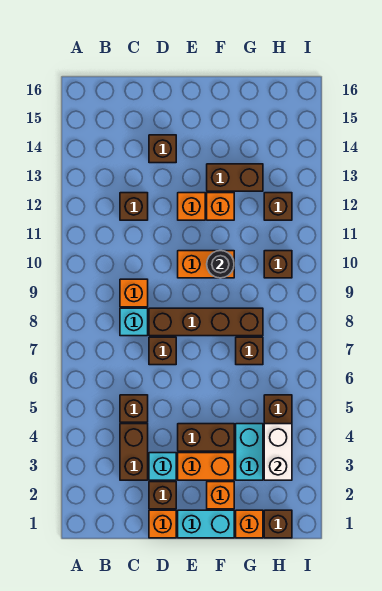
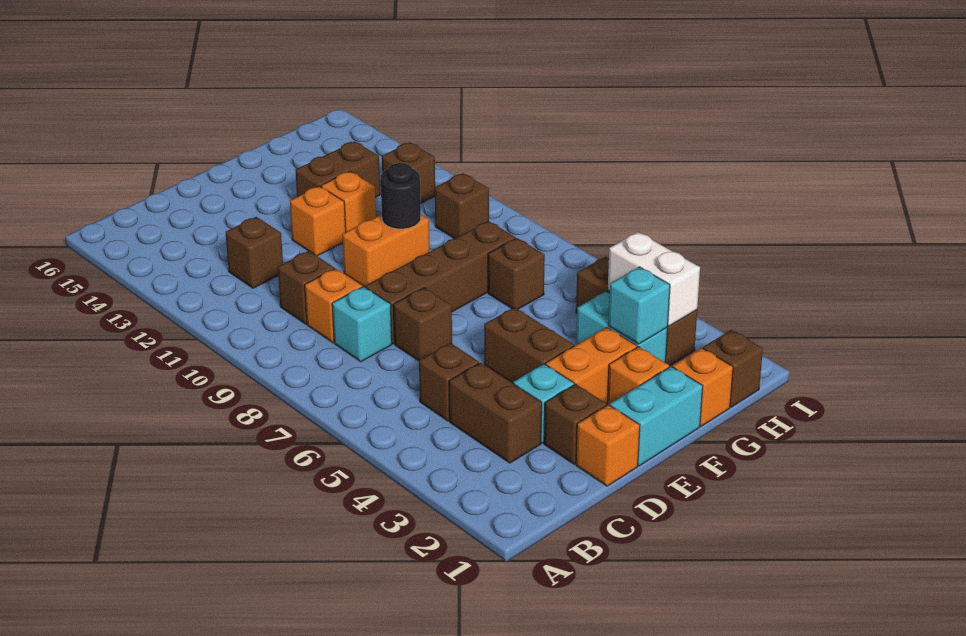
brown brick D14 level 1 -> brown brick C10 level 1
brown brick E4:F4 level 1 -> brown brick E4:E5 level 1
none -> cyan brick G3 level 2

